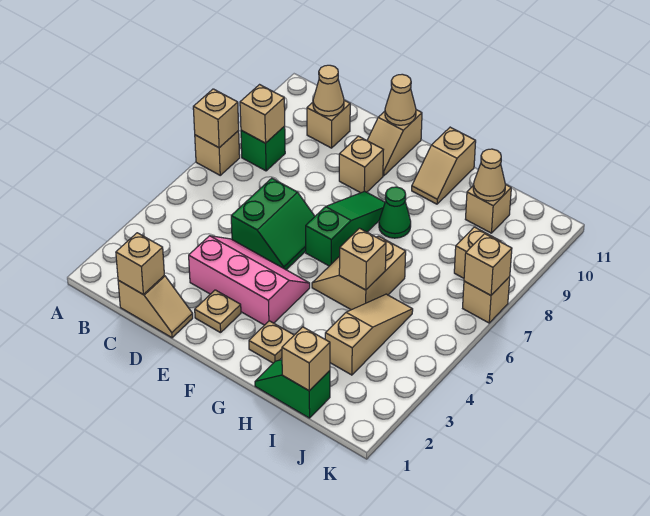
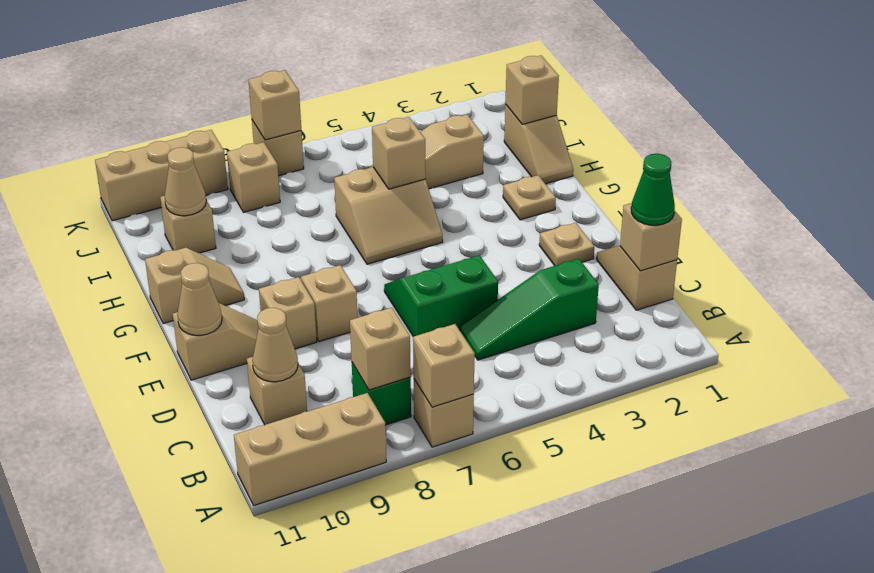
none -> tan brick A9:A11 level 1
pink slope D3:F4 level 1 top 3 -> none
none -> tan brick E8 level 1
green slope F6:F8 level 1 top 6 -> green slope C3:C5 level 1 top 3
green cone G8 level 1 -> green cone C1 level 3
green slope H1:I1 level 1 top I -> tan slope H1:I1 level 1 top I
none -> tan brick K9:K11 level 1

